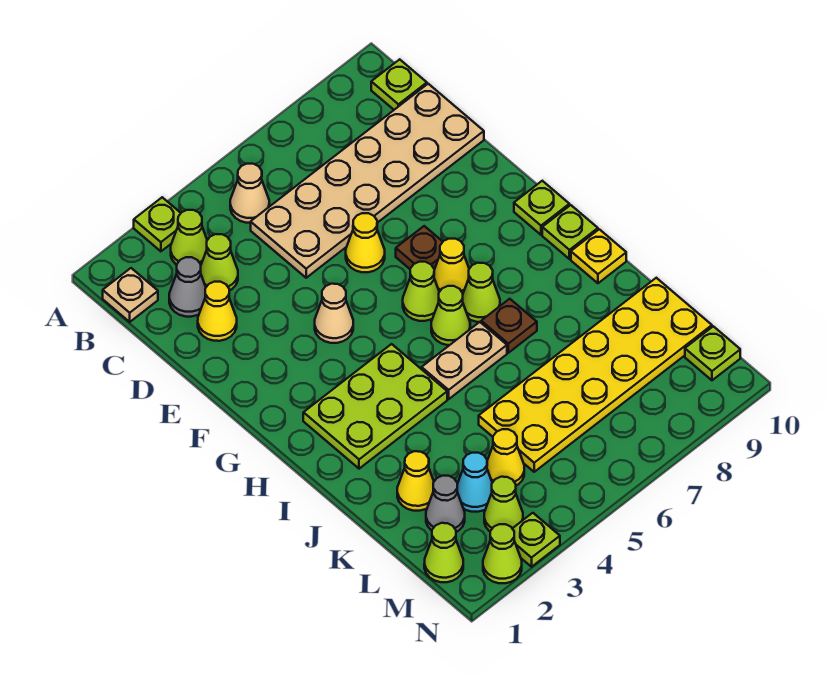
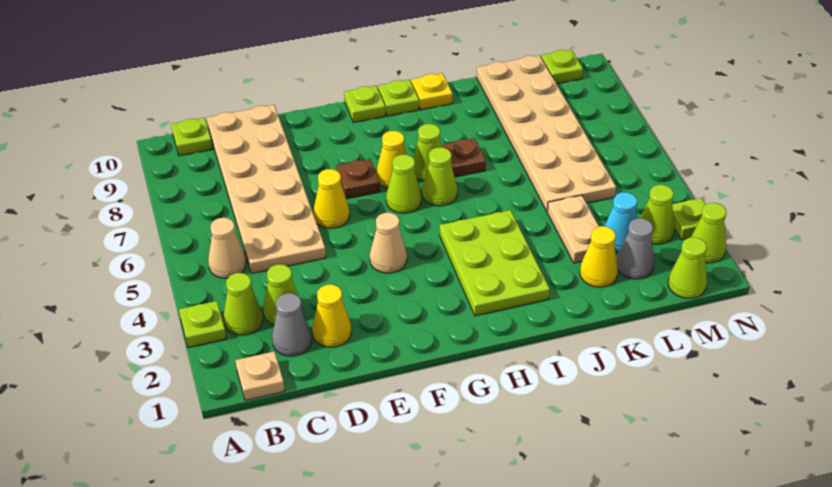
tan plate I5:I6 level 1 -> tan plate K3:K4 level 1
yellow plate K5:L10 level 1 -> tan plate K5:L10 level 1
yellow cone L4 level 1 -> none

